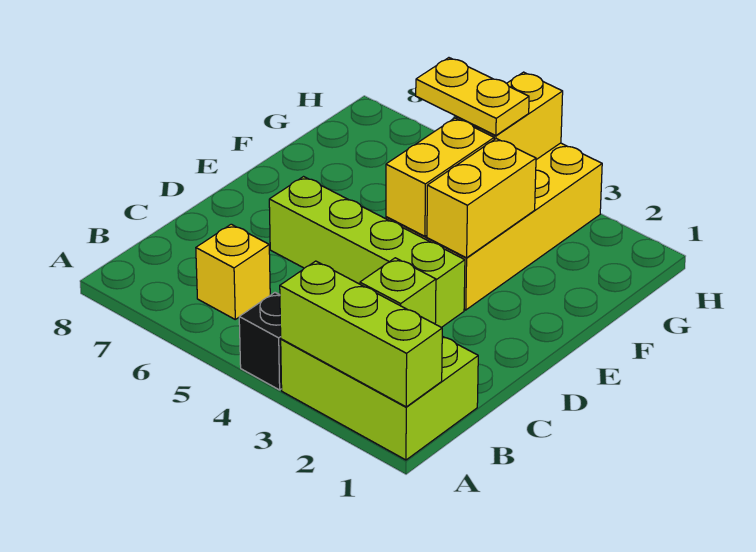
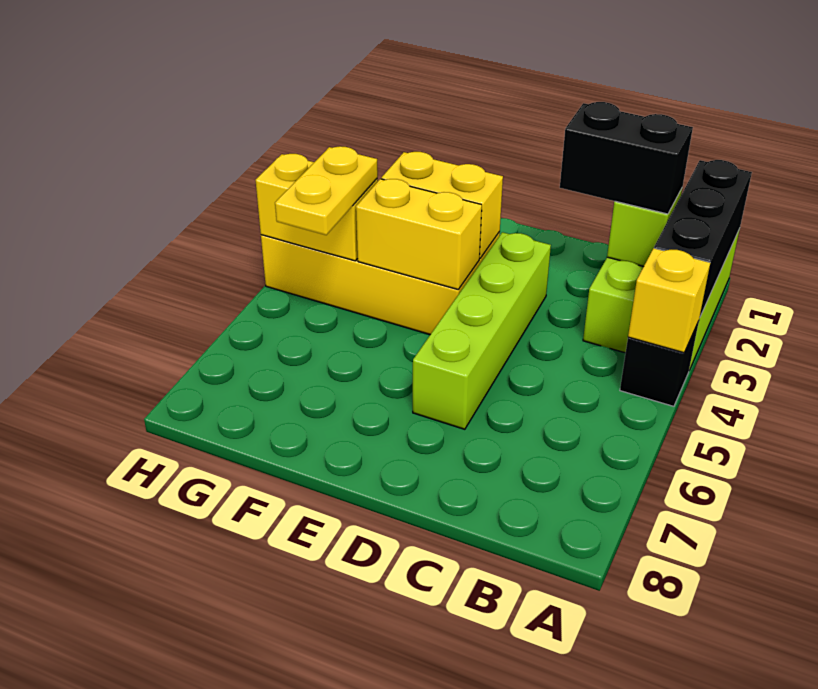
lime brick A1:A3 level 2 -> black brick A1:A3 level 2
none -> black brick B2:C2 level 3
yellow brick B6 level 1 -> yellow brick A4 level 2

